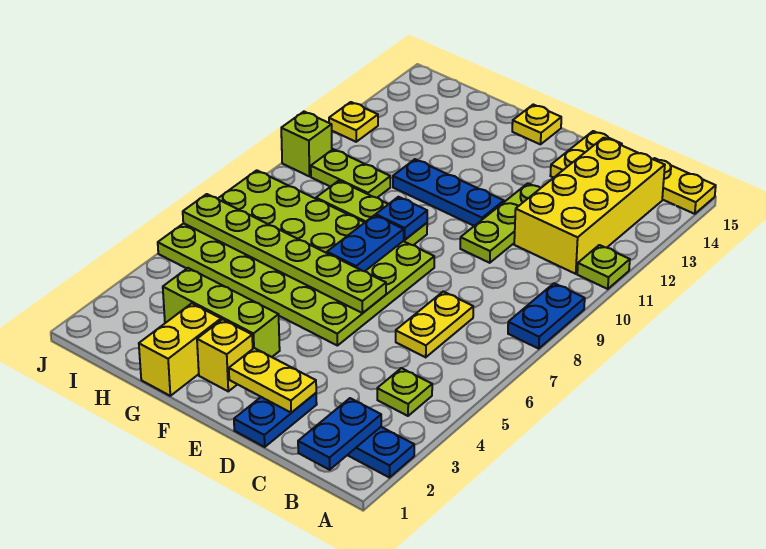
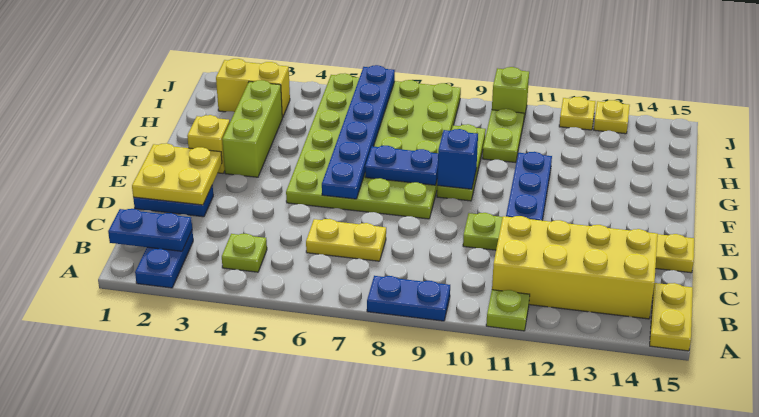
yellow plate D2:E2 level 2 -> yellow plate D1:E2 level 2
lime plate E6:J6 level 2 -> blue plate E6:J6 level 2
blue plate F9 level 2 -> blue brick F9 level 2
yellow plate F15 level 1 -> yellow plate J13 level 1
yellow brick G1:G2 level 1 -> yellow brick I2:I3 level 1

